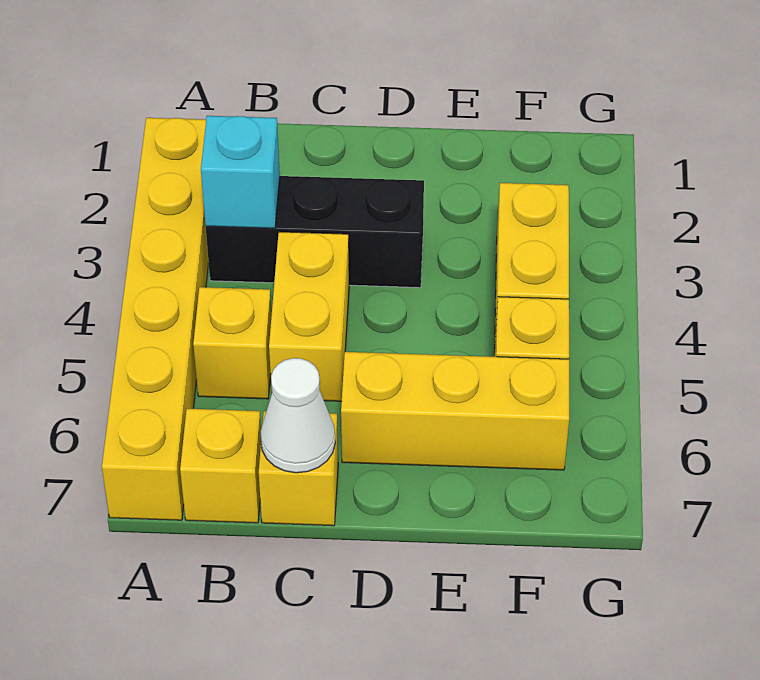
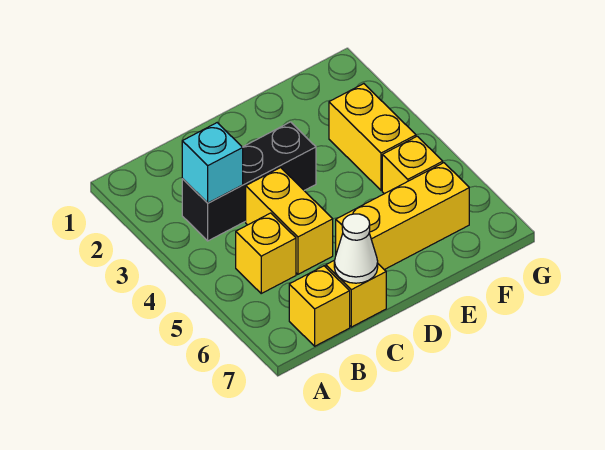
yellow brick A2:A7 level 1 -> none

